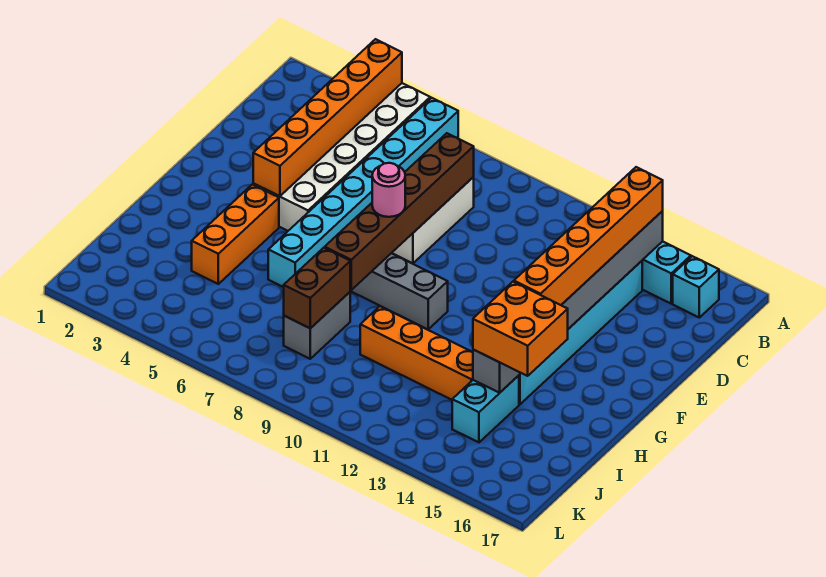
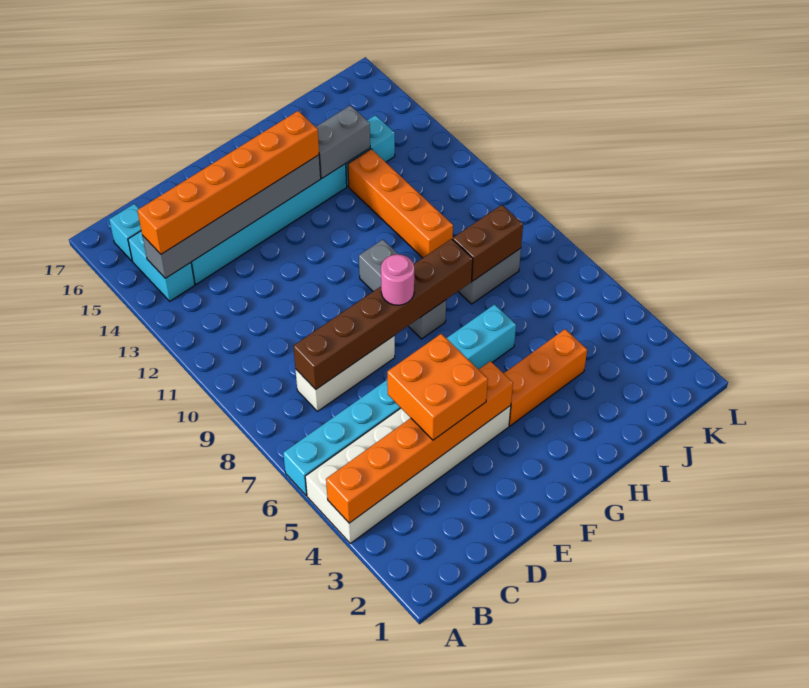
orange brick H14:I15 level 3 -> orange brick D4:E5 level 3

